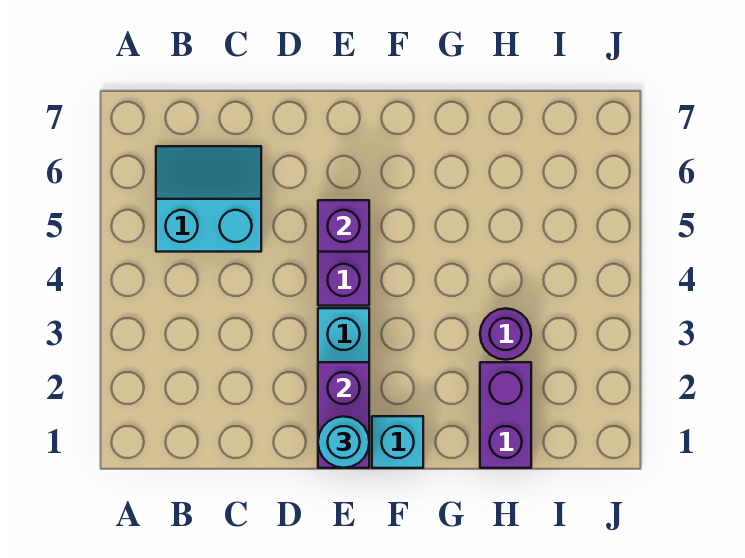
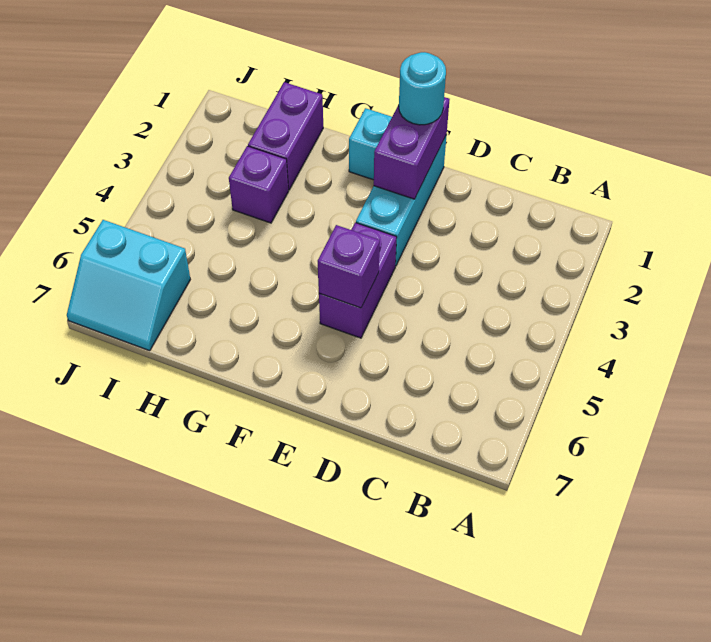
cyan slope B5:C6 level 1 top 5 -> cyan slope I6:J7 level 1 top 6
purple round brick H3 level 1 -> purple brick H3 level 1

